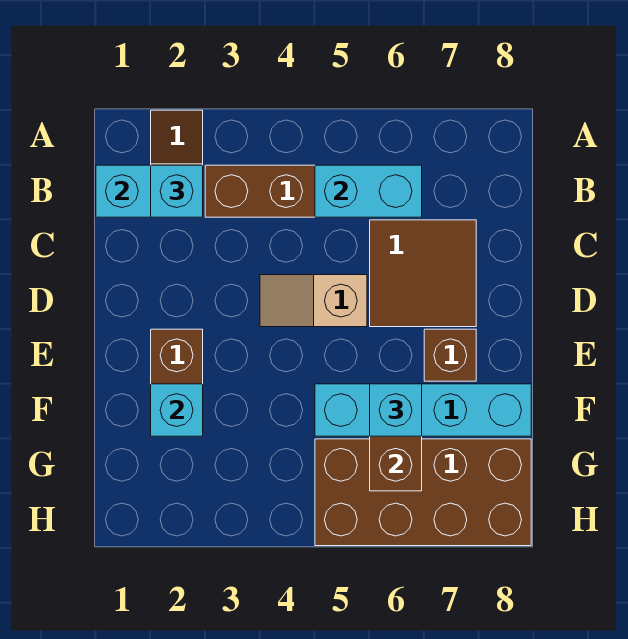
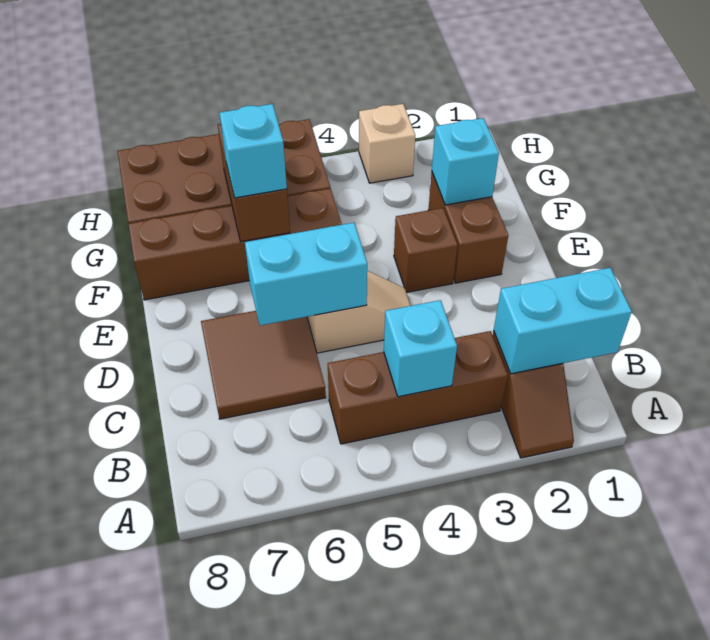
cyan brick B2 level 3 -> cyan brick B4 level 2
cyan brick B5:B6 level 2 -> cyan brick D5:D6 level 2
brown brick E7 level 1 -> brown brick E3 level 1
cyan brick F5:F8 level 1 -> brown brick F5:F8 level 1
none -> tan brick H3 level 1

